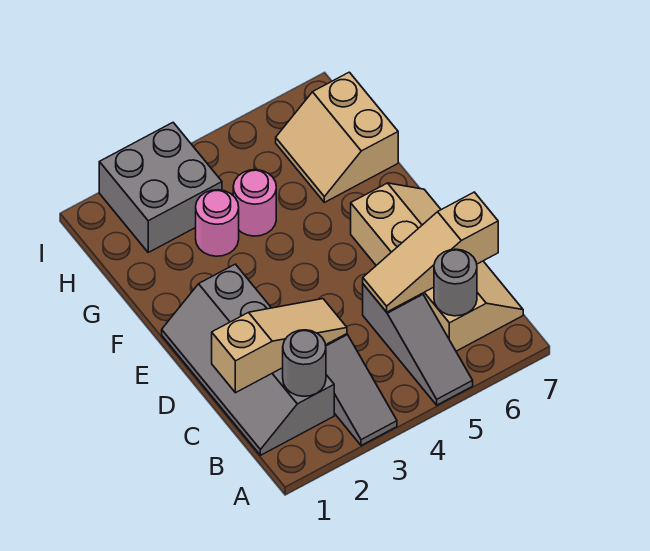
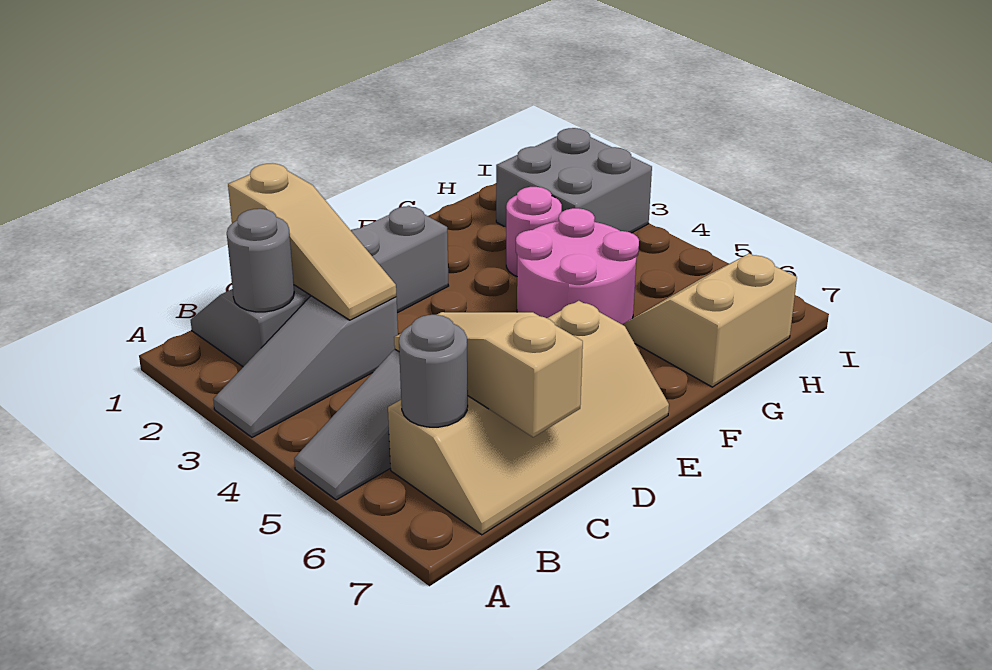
pink round brick G4 level 1 -> pink round brick F4:G5 level 1

